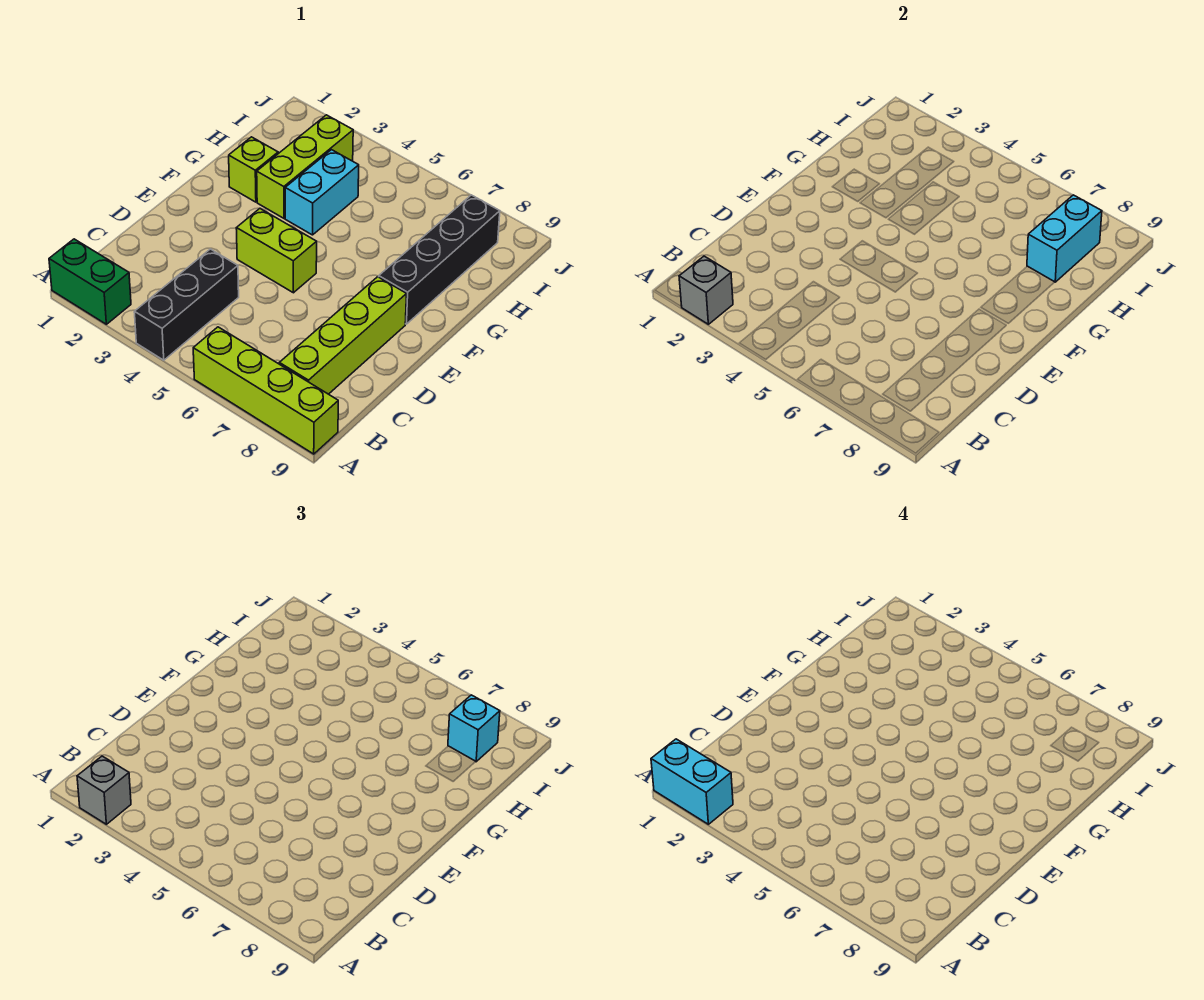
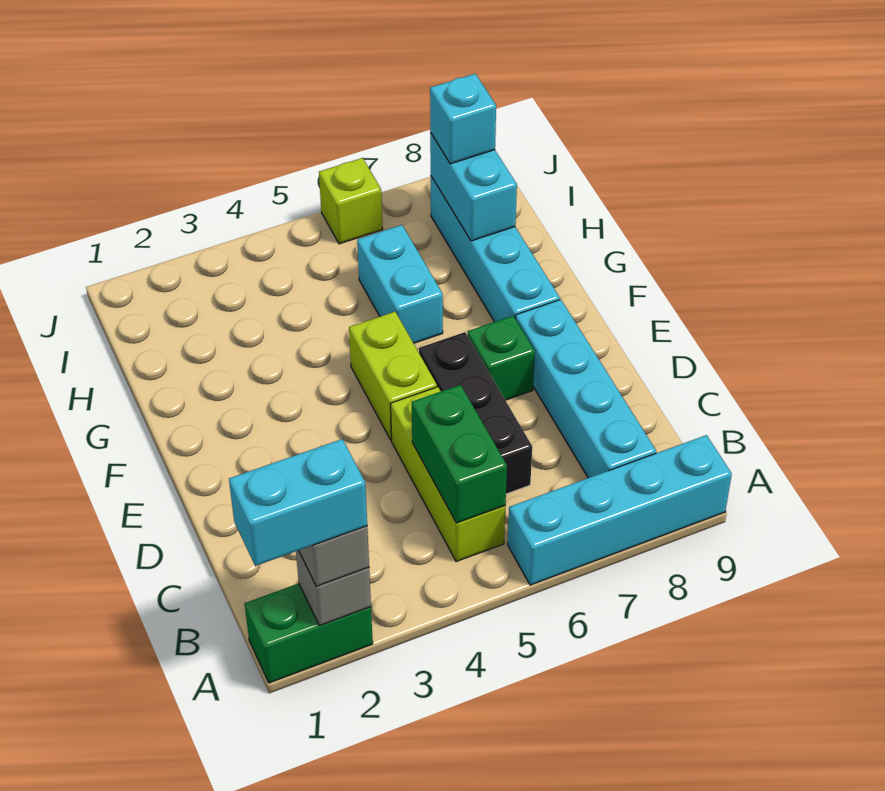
black brick A4:C4 level 1 -> black brick C6:E6 level 1
lime brick A6:A9 level 1 -> cyan brick A6:A9 level 1
none -> green brick B5:C5 level 2
lime brick B8:E8 level 1 -> cyan brick B8:E8 level 1
lime brick E4:E5 level 1 -> lime brick E5:F5 level 1
none -> green brick E7 level 1
black brick F8:I8 level 1 -> cyan brick F8:I8 level 1
lime brick G2 level 1 -> lime brick J6 level 1
lime brick G3:I3 level 1 -> lime brick B5:D5 level 1
cyan brick G4:H4 level 1 -> cyan brick G6:H6 level 1

